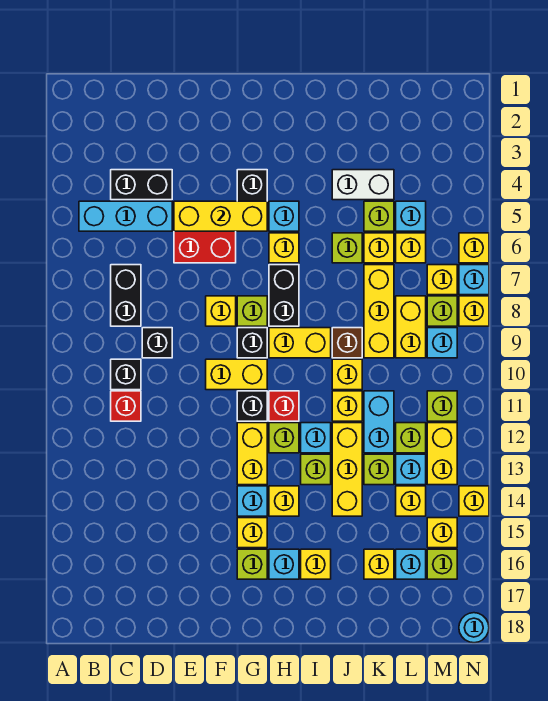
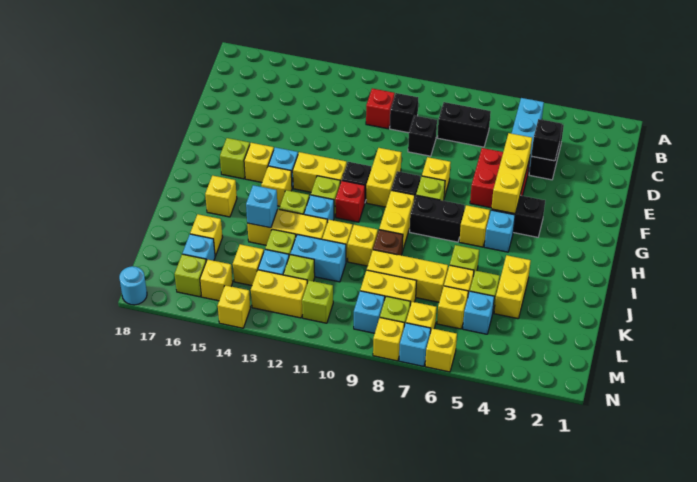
none -> black brick D4 level 2
cyan brick H16 level 1 -> cyan brick J14 level 2
white brick J4:K4 level 1 -> yellow brick J4:K4 level 1

